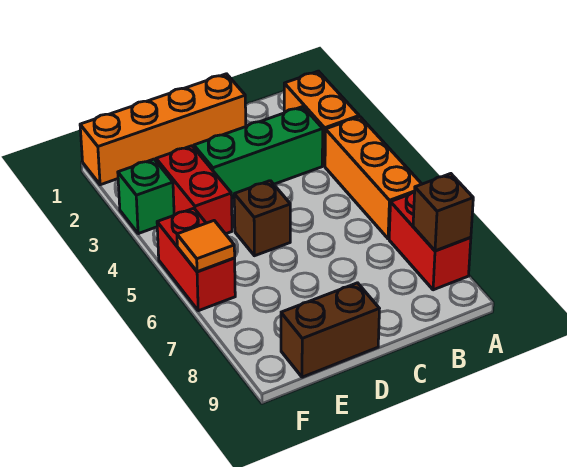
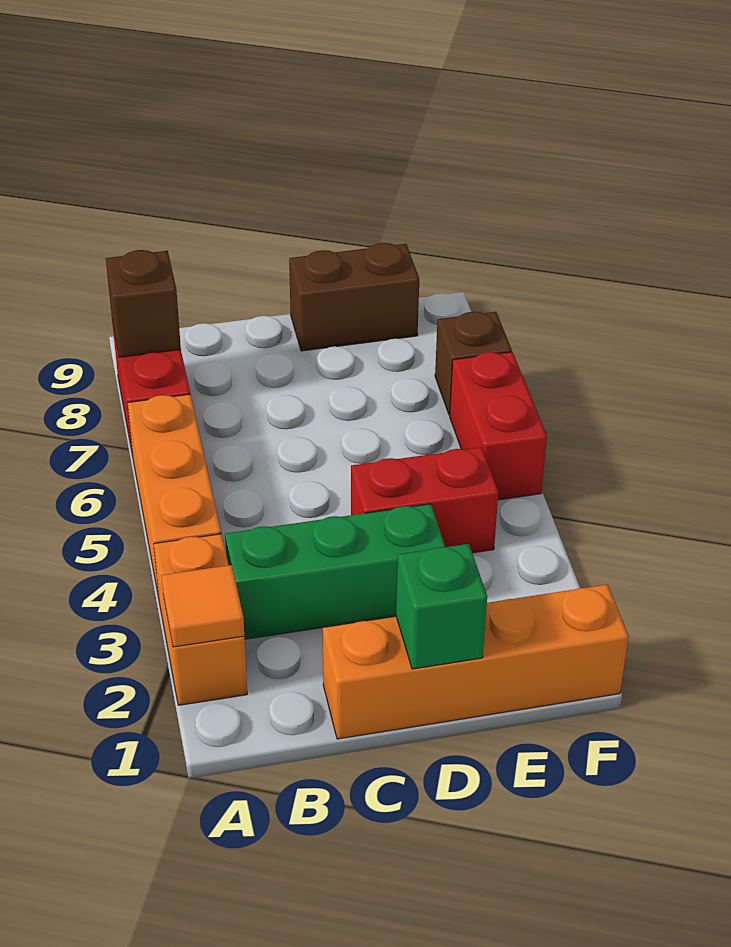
brown brick D5 level 1 -> brown brick F7 level 1
red brick E3:E4 level 1 -> red brick D4:E4 level 1
green brick F3 level 1 -> green brick D1 level 2
orange tile F6 level 2 -> orange tile A2 level 2

